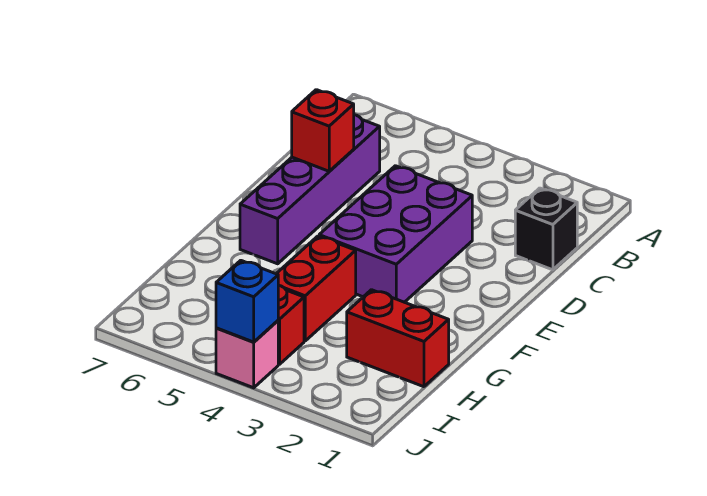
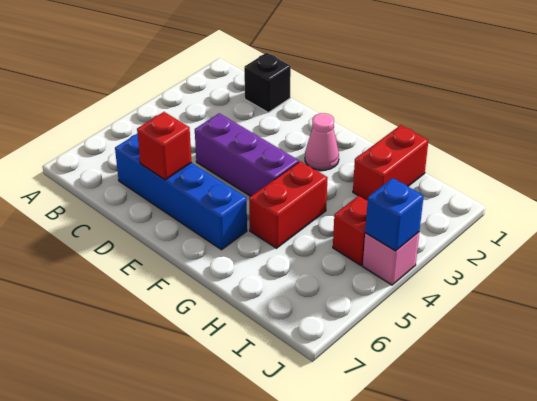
purple brick C6:F6 level 1 -> blue brick C6:F6 level 1
purple brick D3:F4 level 1 -> purple brick D4:F4 level 1
none -> pink cone F2 level 1
red brick G4:H4 level 1 -> red brick G4:G5 level 1

